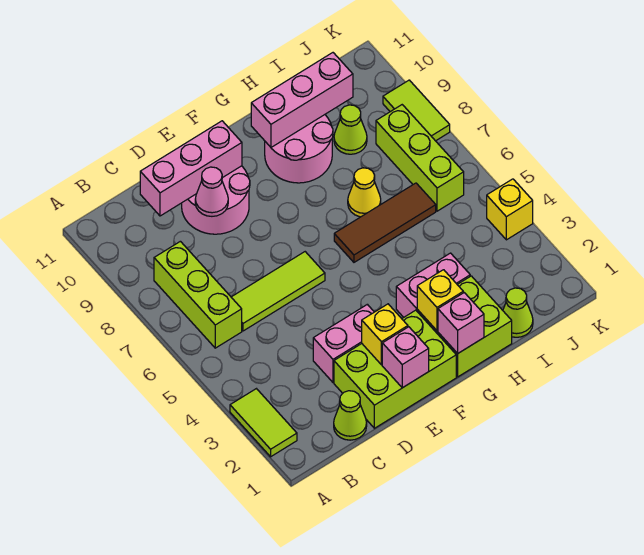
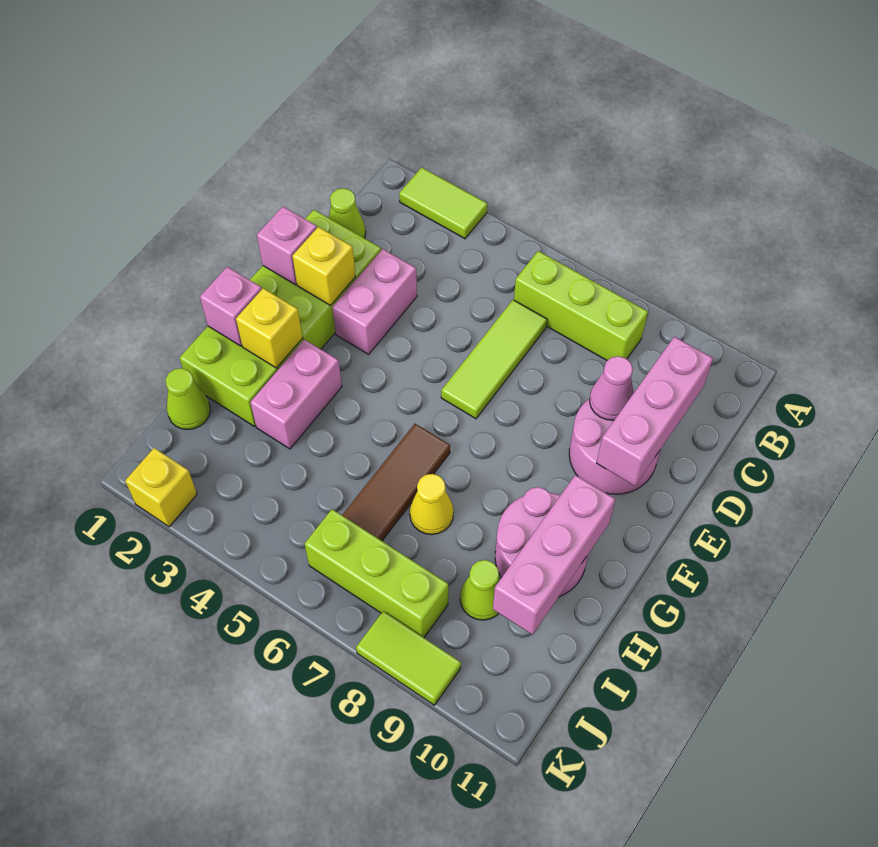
yellow brick K4 level 1 -> yellow brick K2 level 1

